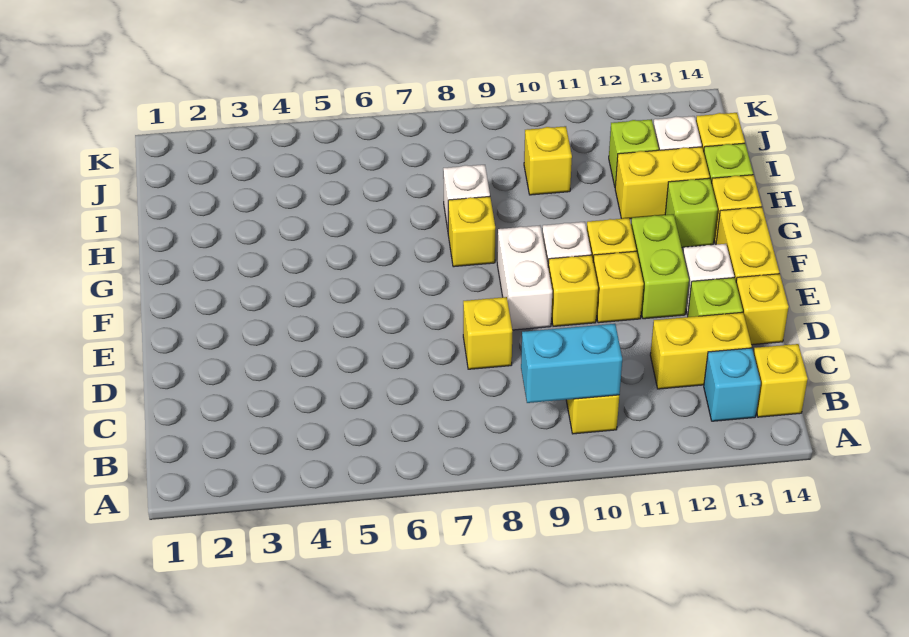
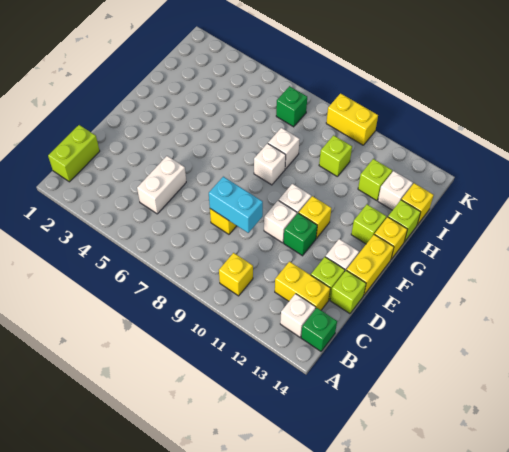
cyan brick B9:B10 level 2 -> cyan brick D8:D9 level 2
cyan brick B13 level 1 -> white brick B13 level 1
yellow brick B14 level 1 -> green brick B14 level 1
yellow brick D14 level 1 -> lime brick D14 level 1
white brick E9:F9 level 1 -> white brick C5:D5 level 1
yellow brick E10 level 1 -> white brick E10 level 1
yellow brick E11 level 1 -> green brick E11 level 1
lime brick E12:F12 level 1 -> lime brick B1:C1 level 1
yellow brick G8 level 1 -> white brick G8 level 1
yellow brick H12:H13 level 1 -> yellow brick K9:K10 level 1
yellow brick I10 level 1 -> lime brick I10 level 1
none -> green brick J7 level 1

